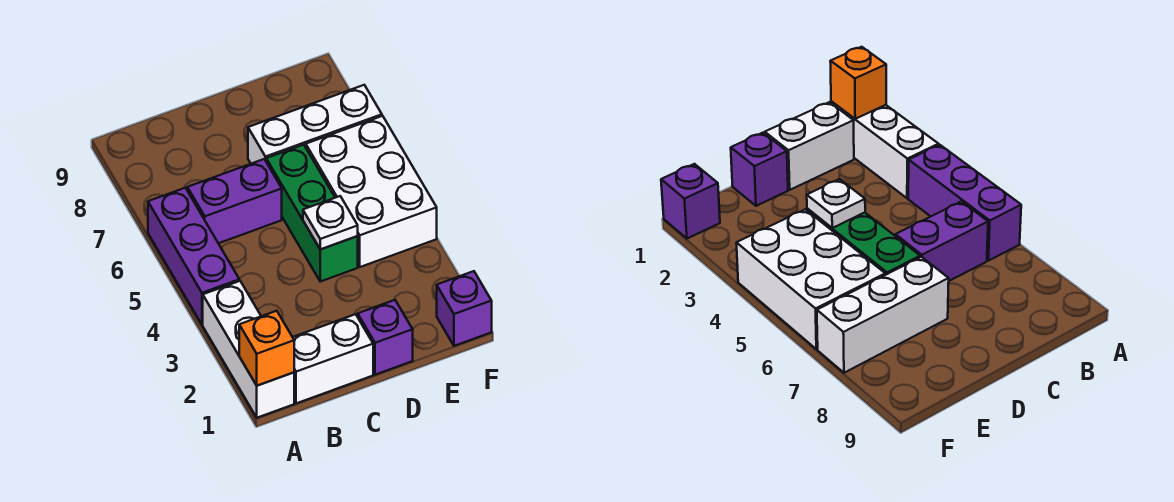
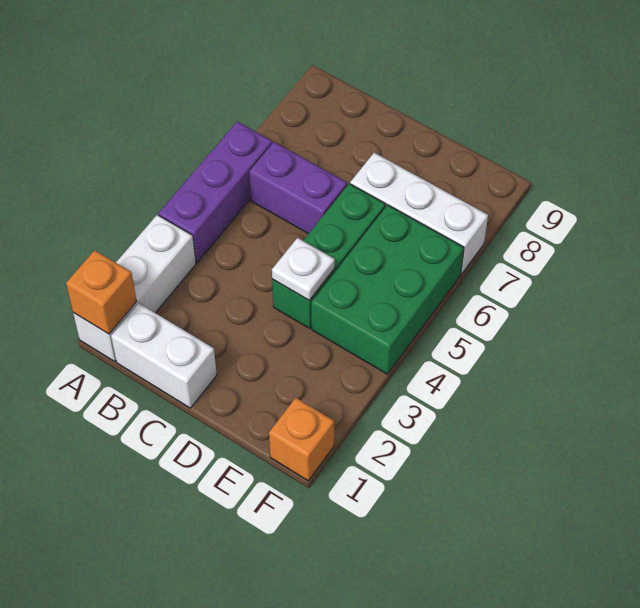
purple brick D1 level 1 -> none
white brick E4:F6 level 1 -> green brick E4:F6 level 1
purple brick F1 level 1 -> orange brick F1 level 1

